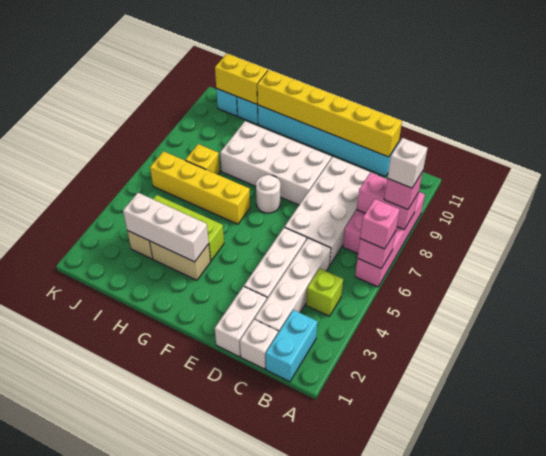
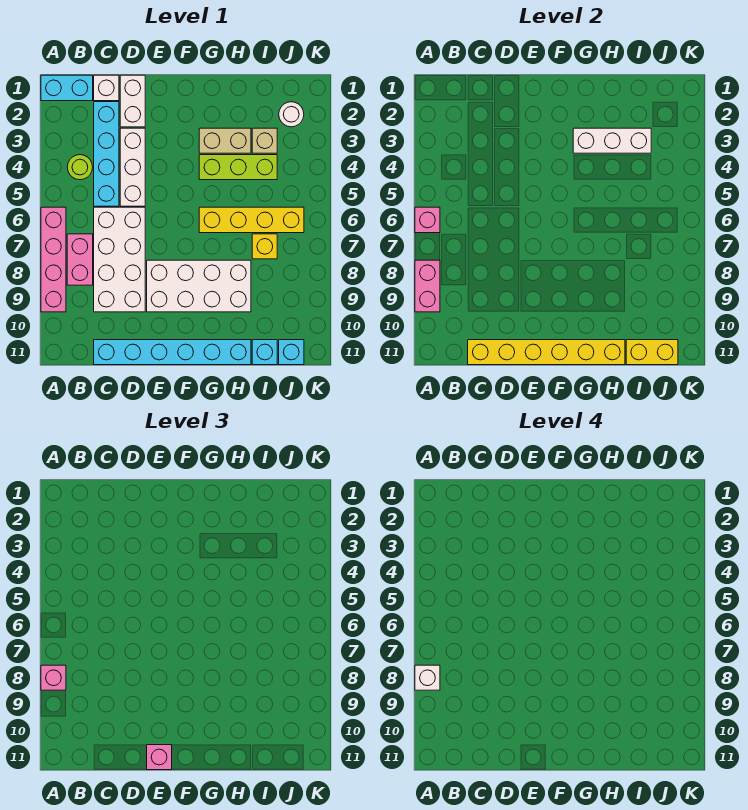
pink brick A6 level 3 -> pink brick E11 level 3
pink brick A8:B8 level 2 -> pink brick A8:A9 level 2
cyan brick B1:B2 level 1 -> cyan brick A1:B1 level 1
lime brick B4 level 1 -> lime round brick B4 level 1
white brick C2:C5 level 1 -> cyan brick C2:C5 level 1
white round brick F7 level 1 -> white round brick J2 level 1

